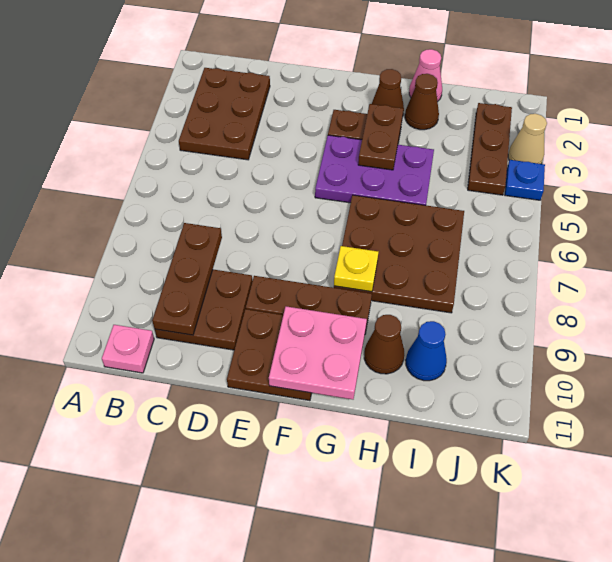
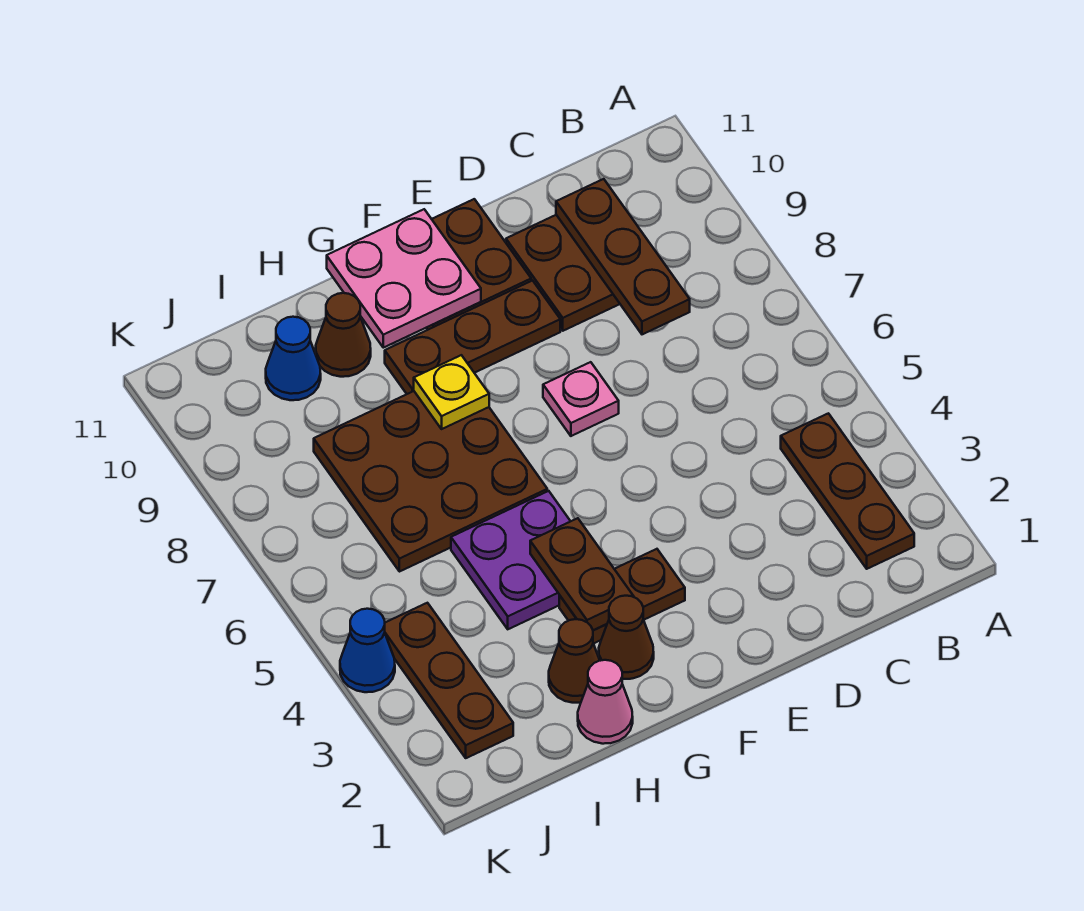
brown plate B2:C4 level 1 -> brown plate B2:B4 level 1
pink plate B11 level 1 -> pink plate E7 level 1
purple plate F4:H5 level 1 -> purple plate G4:H5 level 1
tan cone K3 level 1 -> none
blue plate K4 level 1 -> blue cone K4 level 1

